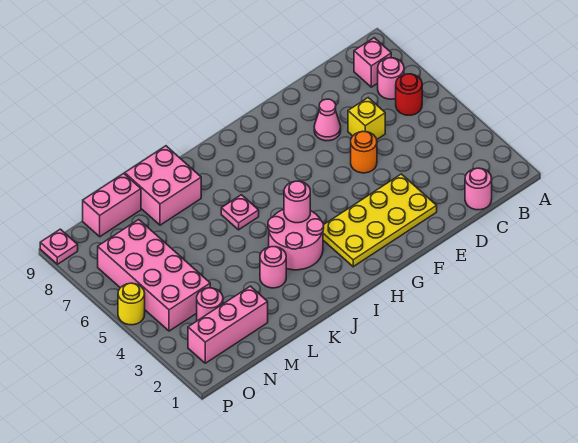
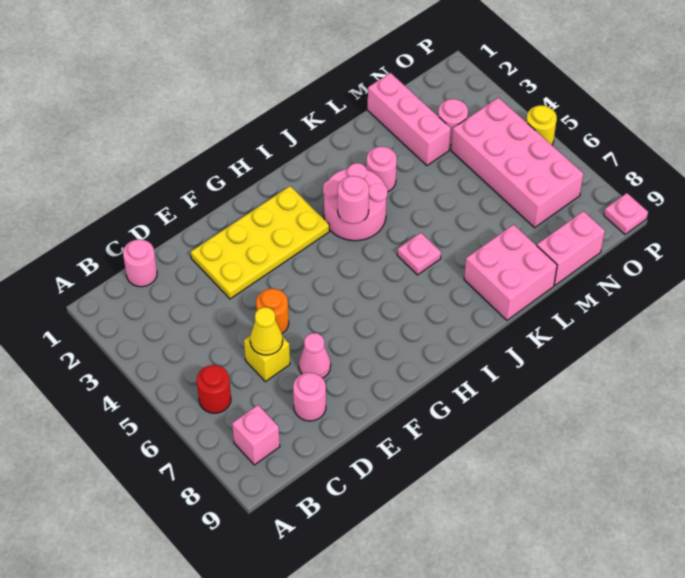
pink round brick B7 level 1 -> pink round brick D8 level 1
none -> yellow cone D6 level 2
pink brick M2:O2 level 1 -> pink brick M1:M3 level 1

